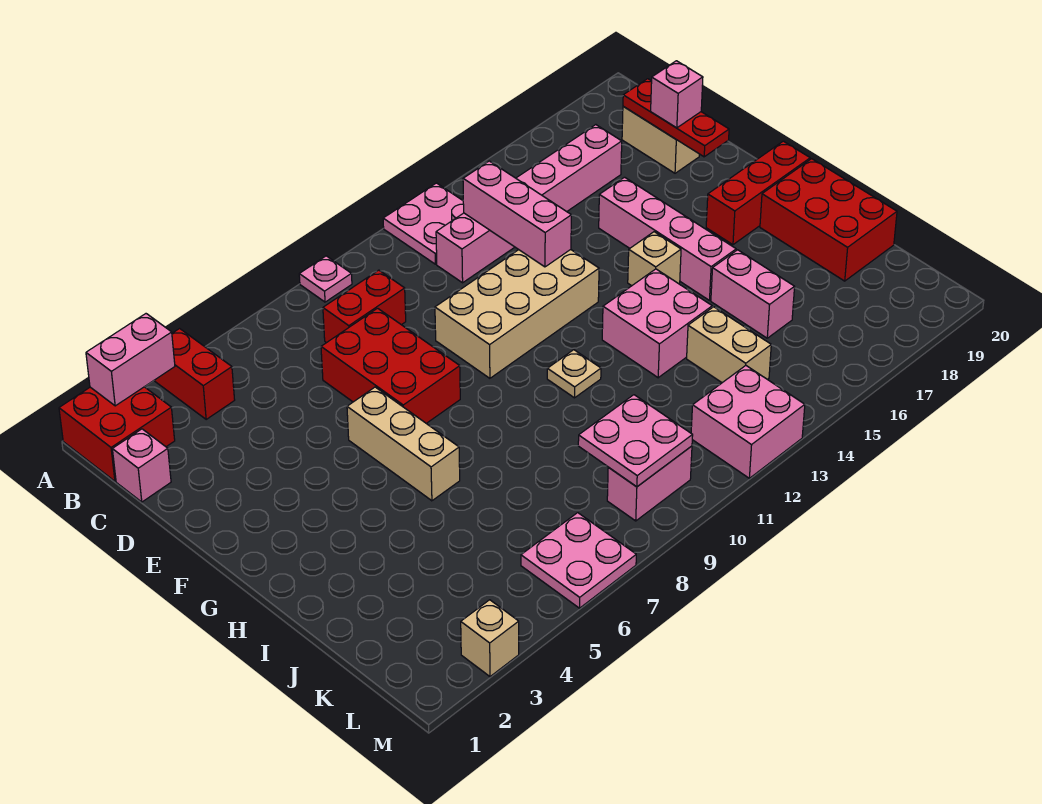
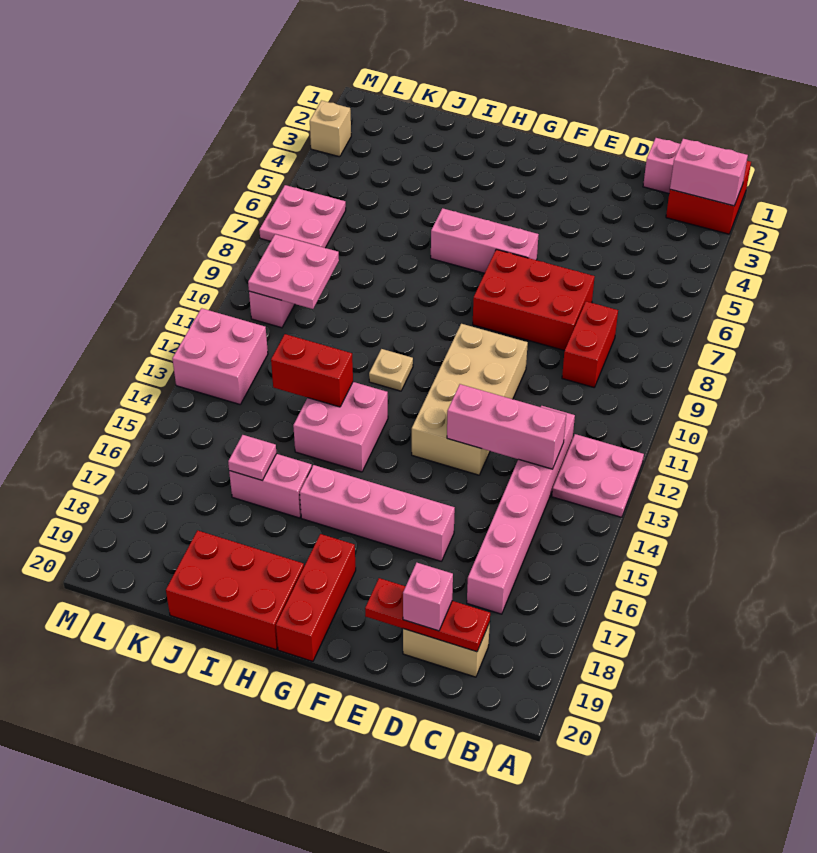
pink brick A2:A3 level 2 -> pink brick A2:B2 level 2
red brick A4:B4 level 1 -> red brick I13:J13 level 2
pink plate A9 level 1 -> pink plate J16 level 2
tan brick F6:H6 level 1 -> pink brick F6:H6 level 1
tan brick G15 level 1 -> none
tan brick J14:K14 level 1 -> none

